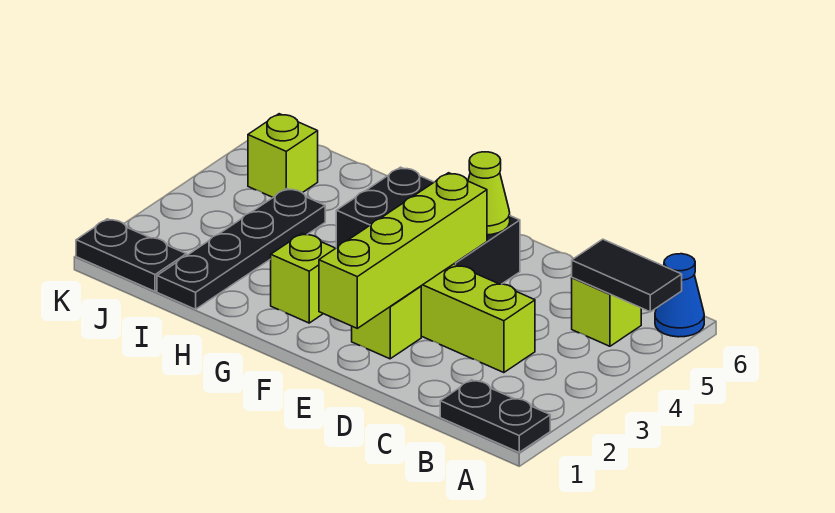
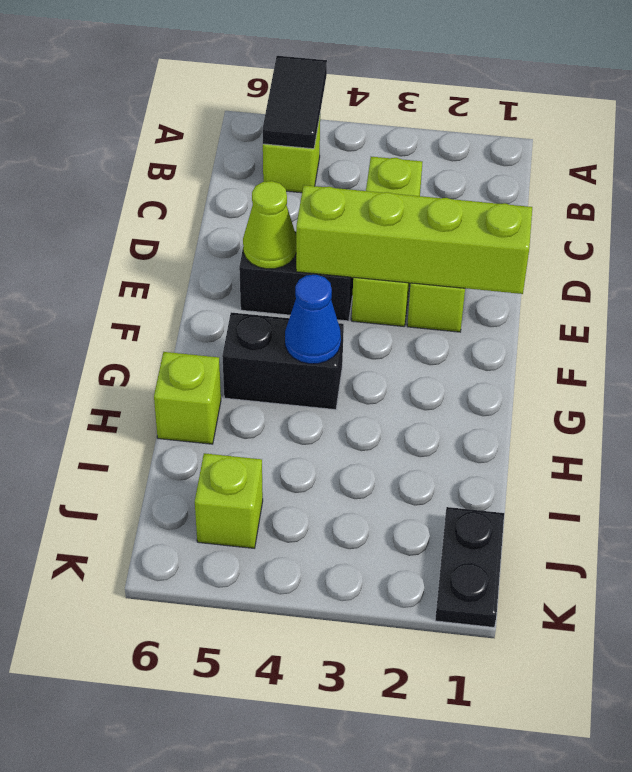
black plate A1:B1 level 1 -> none
blue cone A6 level 1 -> blue cone G4 level 2
lime brick G2 level 1 -> lime brick H6 level 1
black plate I1:I4 level 1 -> none

